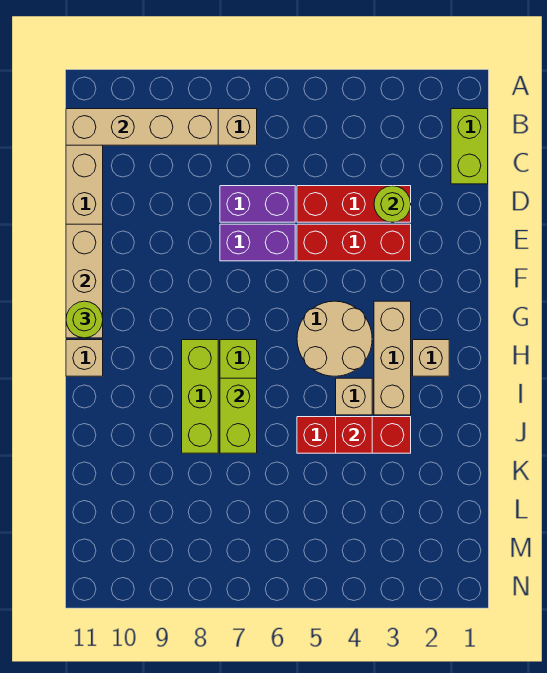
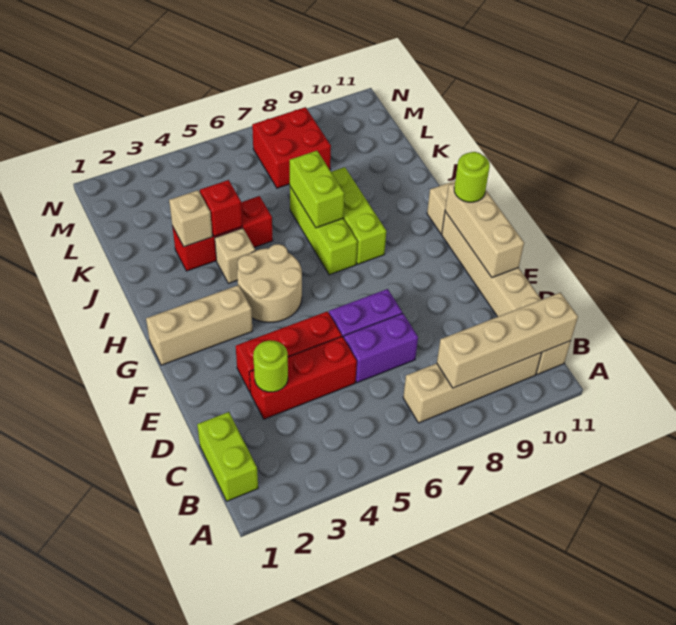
tan brick G3:I3 level 1 -> tan brick G1:G3 level 1
tan brick H2 level 1 -> tan brick J3 level 2
none -> red brick L7:M8 level 1

